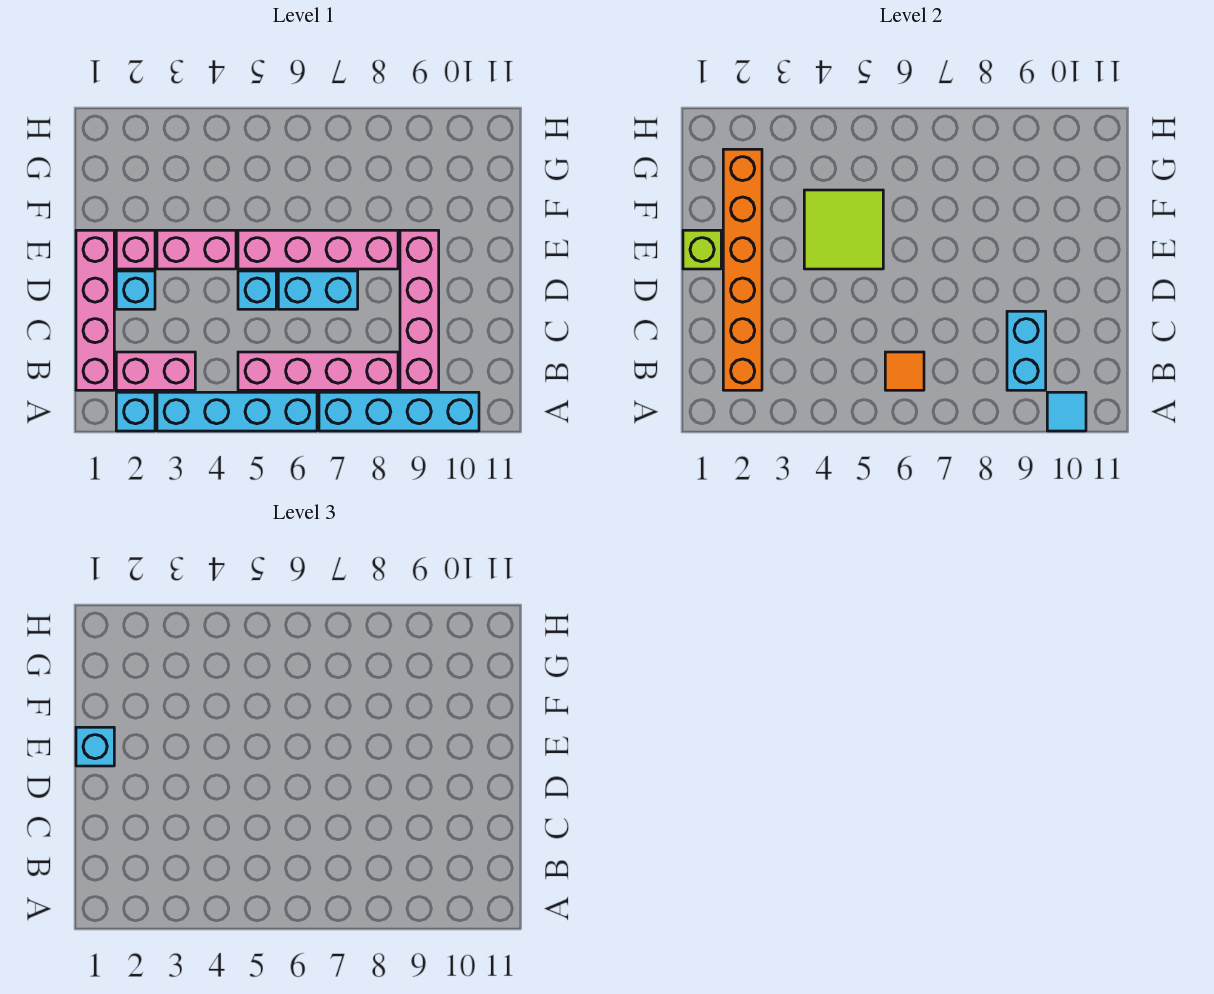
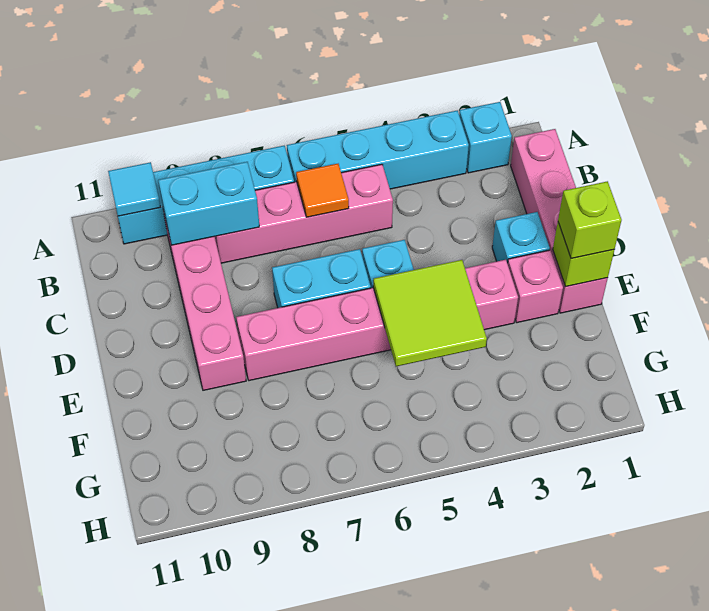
pink brick B2:B3 level 1 -> none
orange brick B2:G2 level 2 -> none
cyan brick B9:C9 level 2 -> cyan brick B8:B9 level 2
cyan brick E1 level 3 -> lime brick E1 level 3

